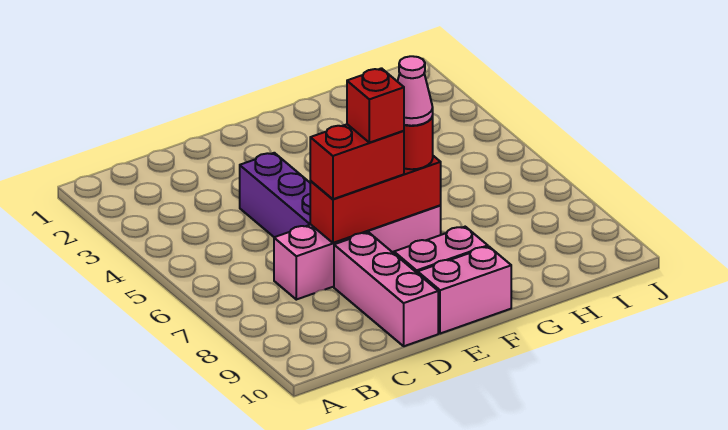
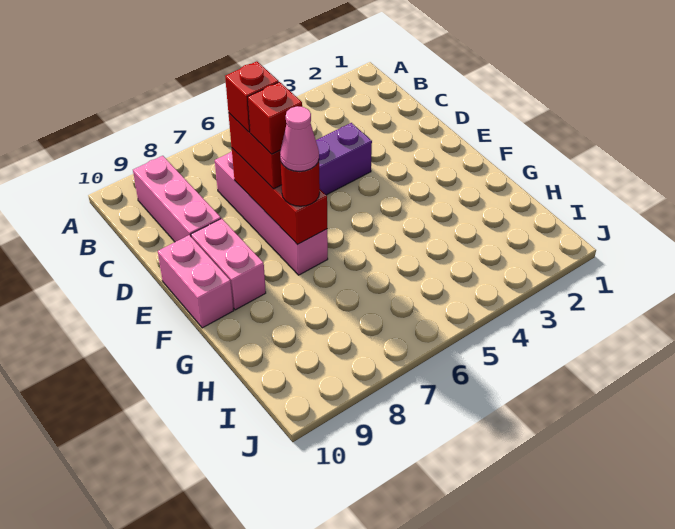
none -> red brick D7 level 4
pink brick D8:D10 level 1 -> pink brick B9:D9 level 1

